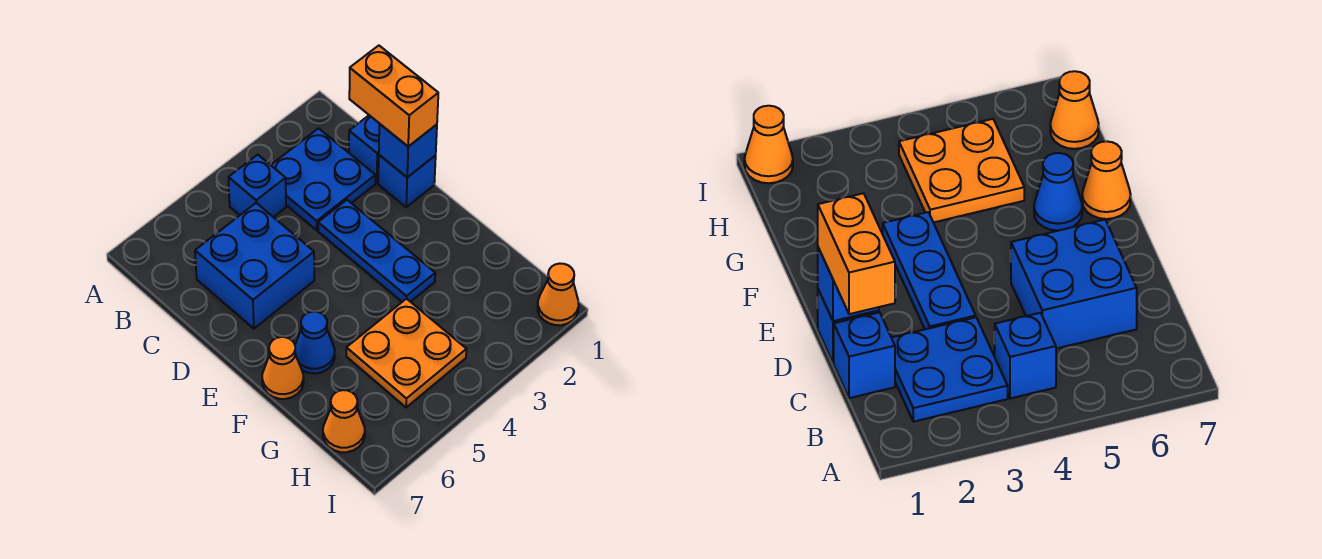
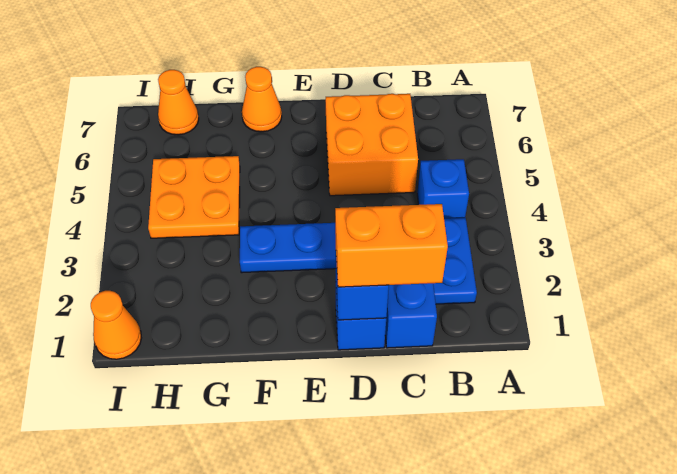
blue brick C5:D6 level 1 -> orange brick C5:D6 level 1
blue cone F6 level 1 -> none

